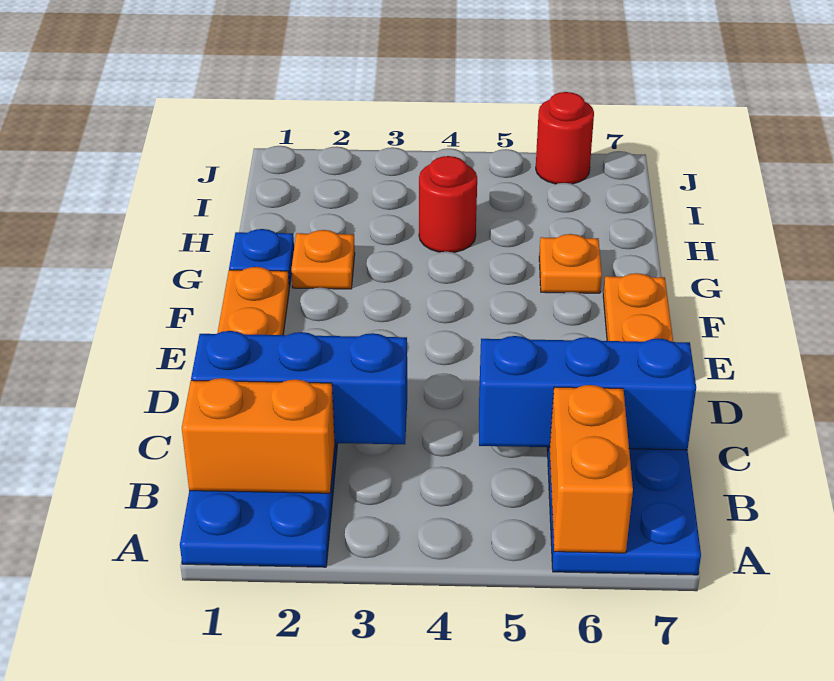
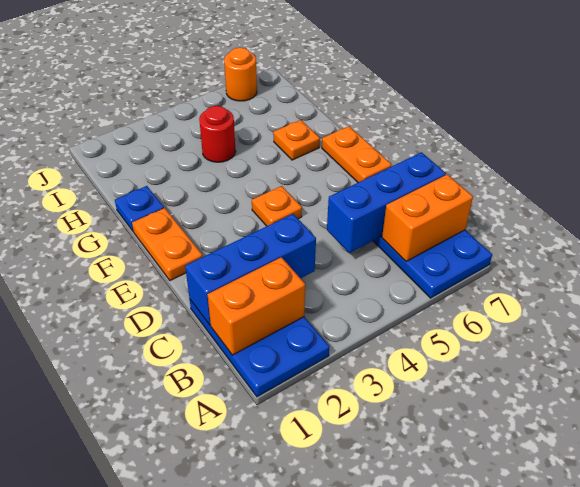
orange brick A6:B6 level 2 -> orange brick B6:B7 level 2
orange plate G2 level 1 -> orange plate E4 level 1
red round brick J6 level 1 -> orange round brick J6 level 1

